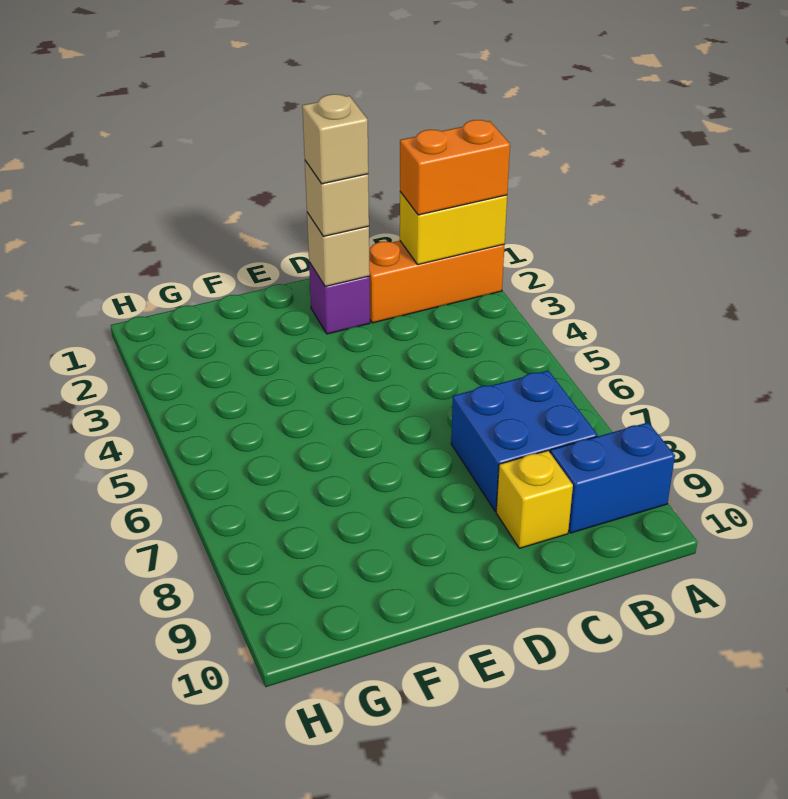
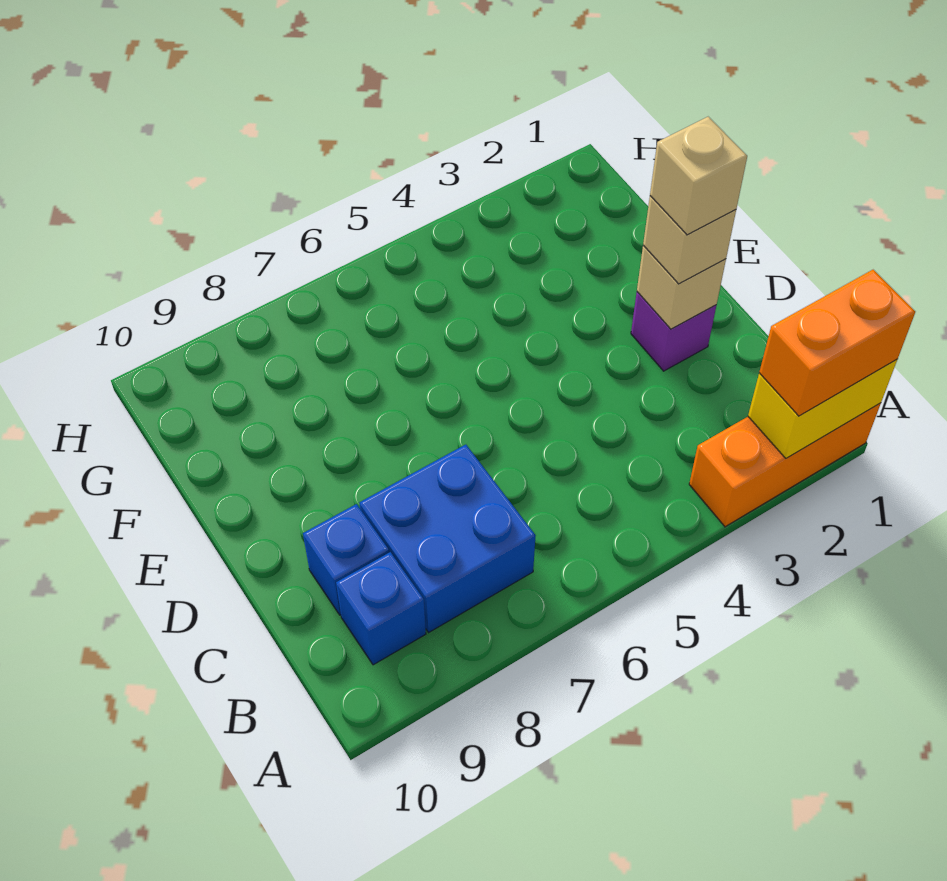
orange brick A2:C2 level 1 -> orange brick A1:A3 level 1
yellow brick A2:B2 level 2 -> yellow brick A1:A2 level 2
orange brick A2:B2 level 3 -> orange brick A1:A2 level 3
blue brick A9:B9 level 1 -> blue brick B9 level 1
yellow brick C9 level 1 -> blue brick C9 level 1

